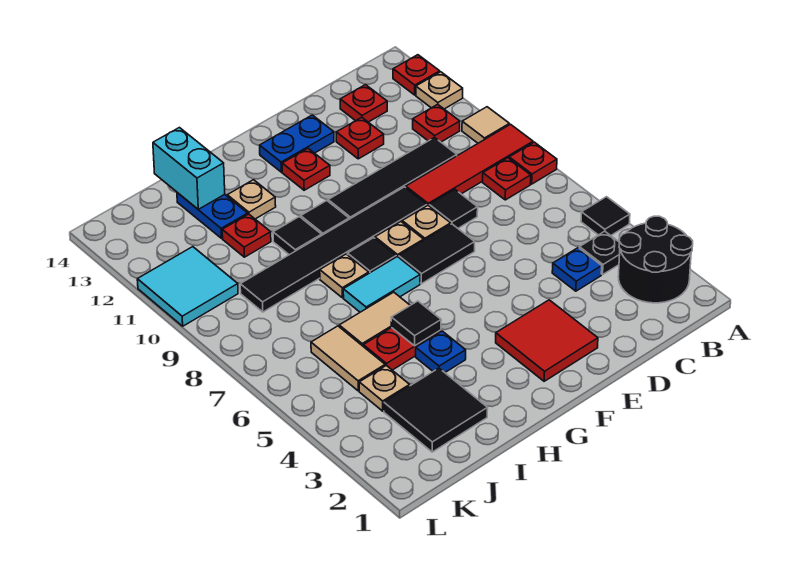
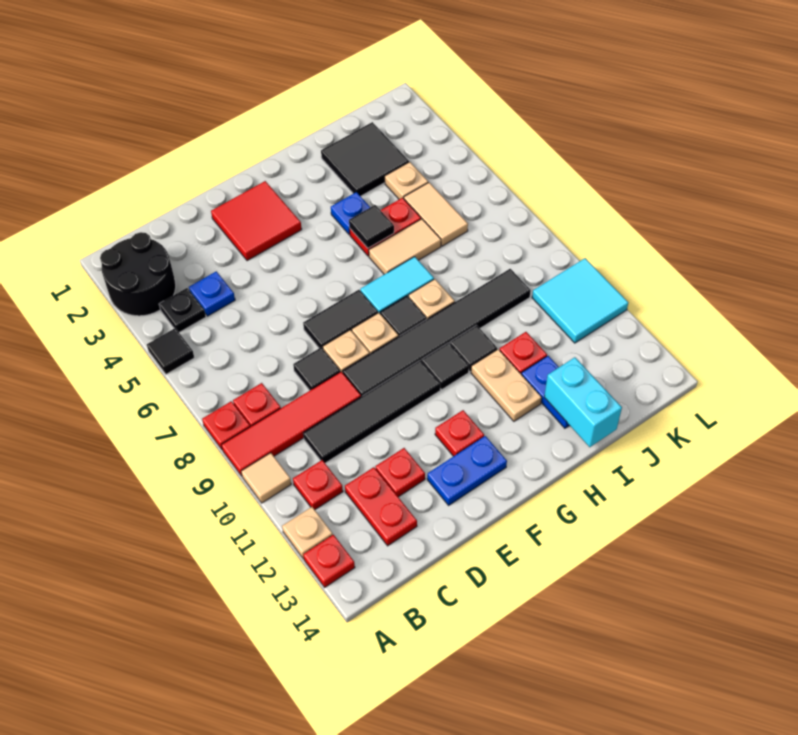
red plate C13 level 1 -> red plate C12:C13 level 1
tan plate H12 level 1 -> tan plate H11:H12 level 1

